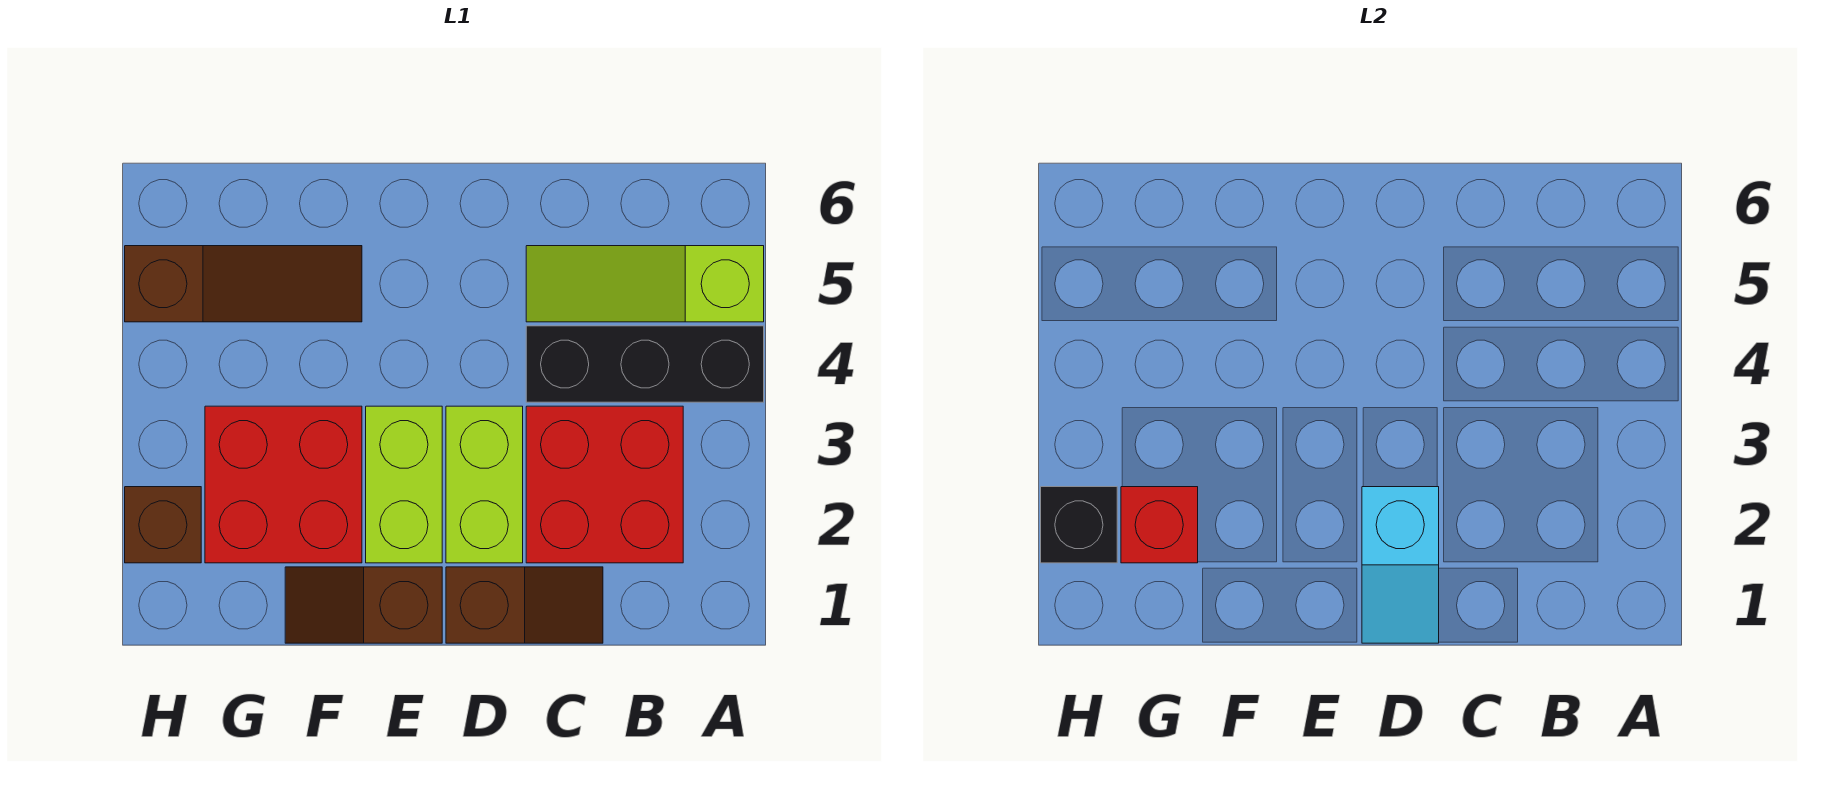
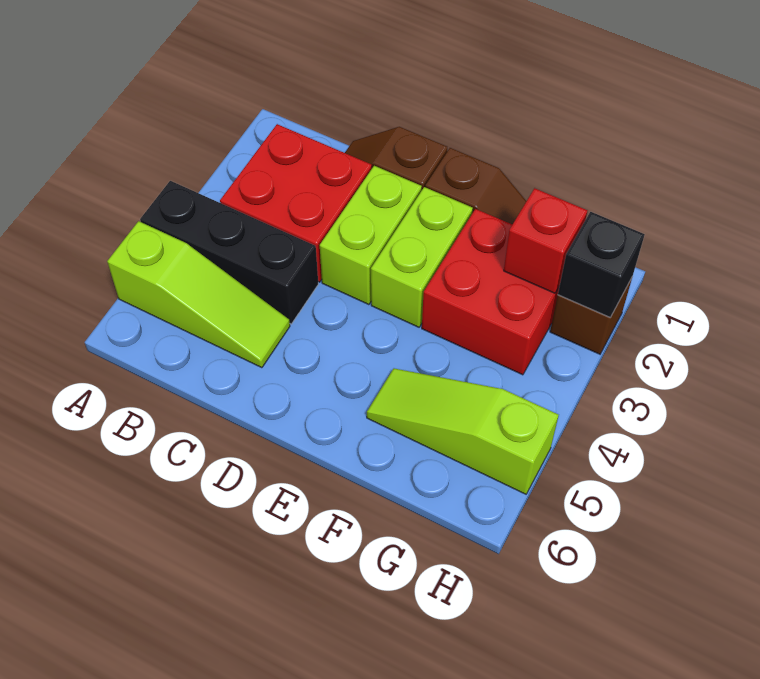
cyan slope D1:D2 level 2 top 2 -> none
brown slope F5:H5 level 1 top H -> lime slope F5:H5 level 1 top H

